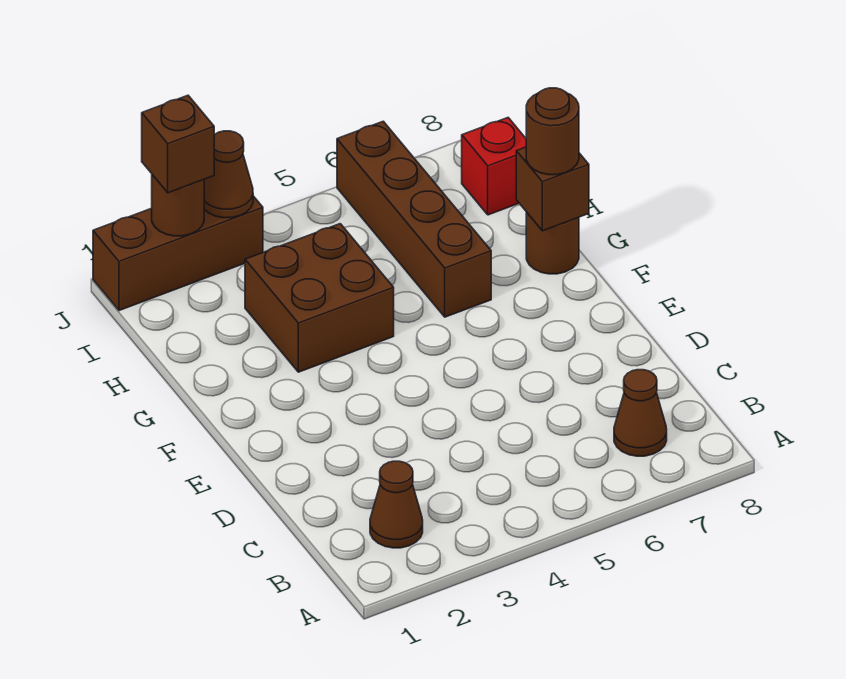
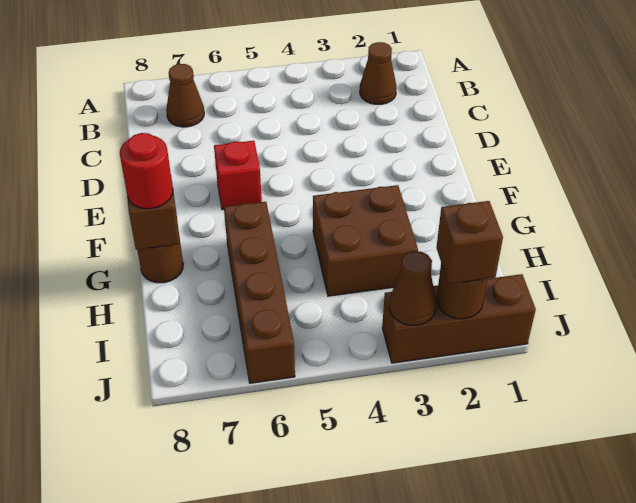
brown round brick G8 level 3 -> red round brick G8 level 3
red brick I8 level 1 -> red brick E6 level 1

